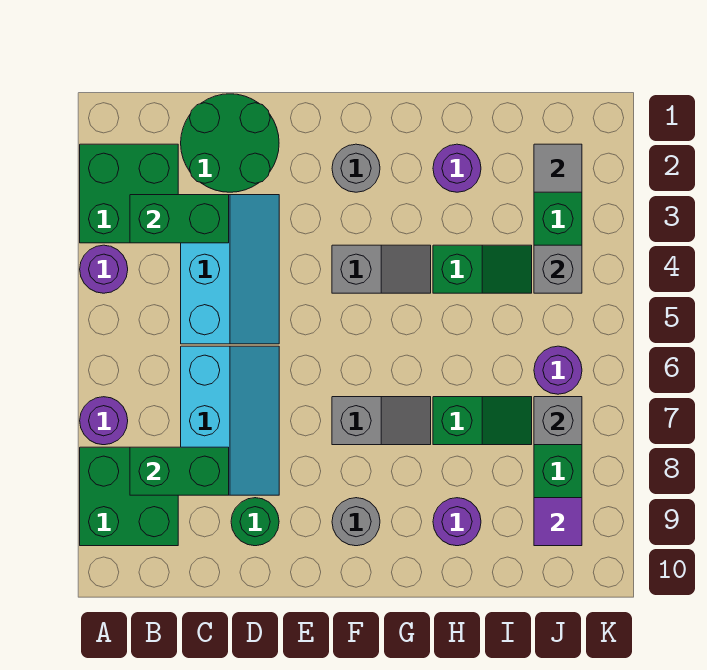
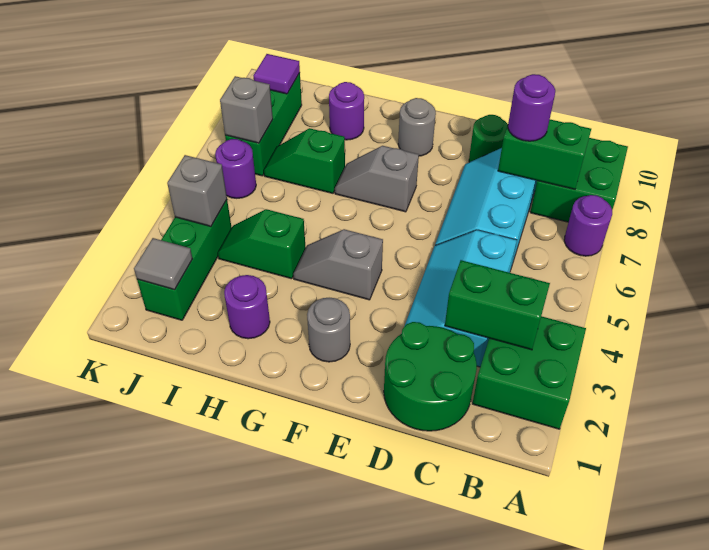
purple round brick A4 level 1 -> purple round brick C8 level 3

